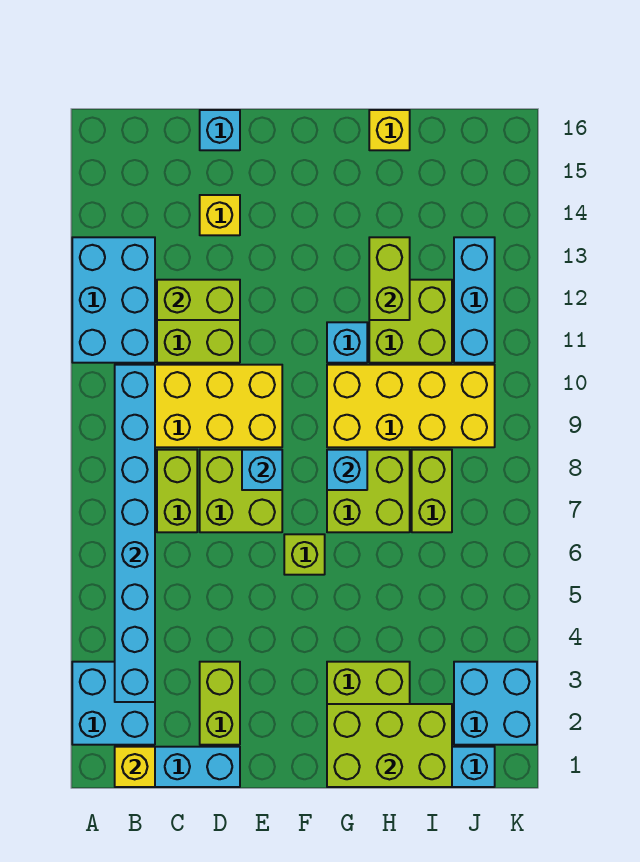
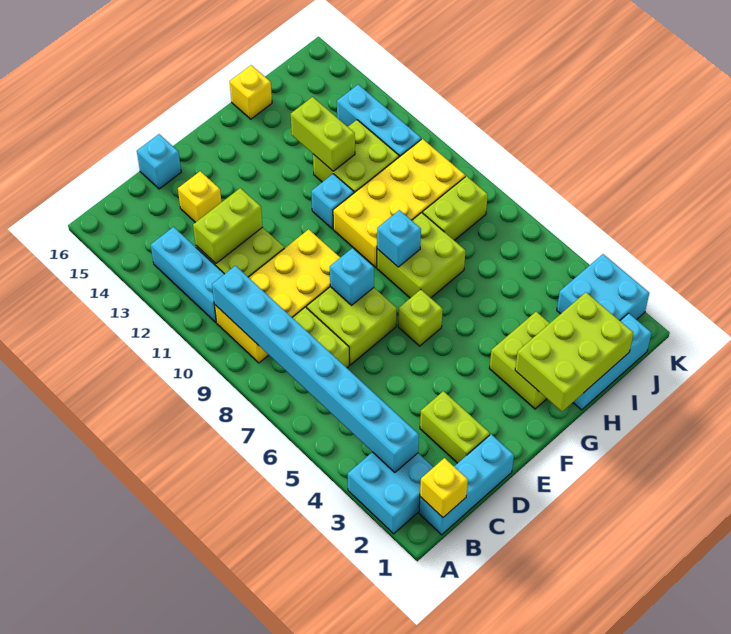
cyan brick A11:B13 level 1 -> cyan brick B11:B13 level 1
lime brick I7:I8 level 1 -> lime brick I8:J8 level 1

